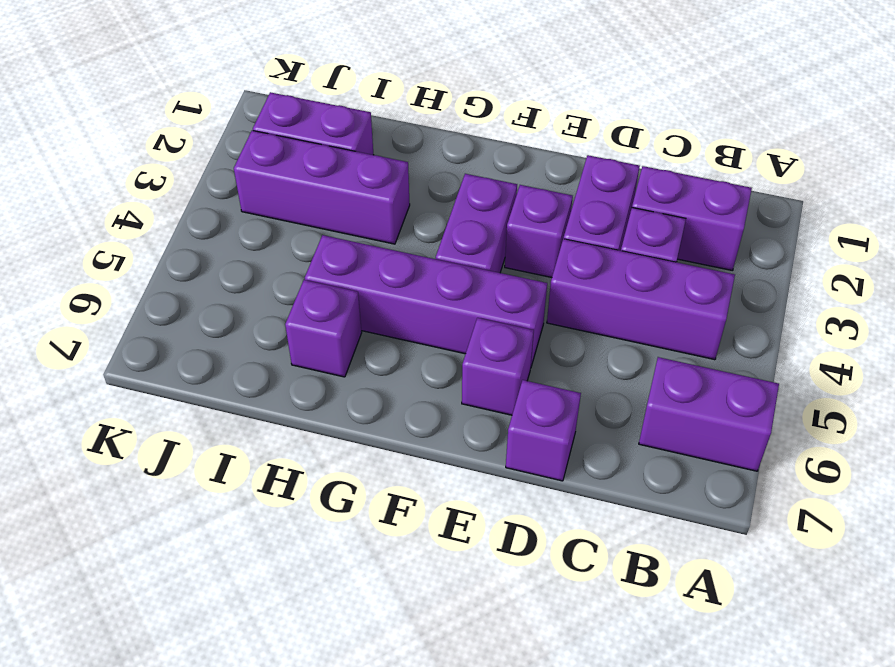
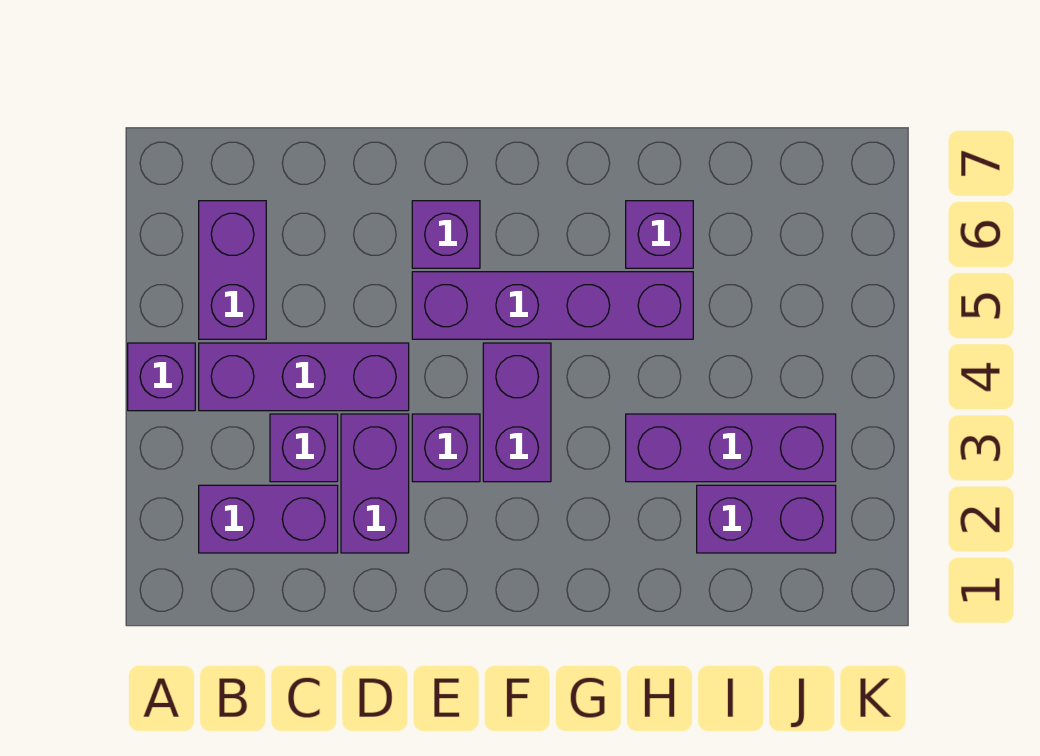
purple brick A6:B6 level 1 -> purple brick B5:B6 level 1
purple brick D7 level 1 -> purple brick A4 level 1

